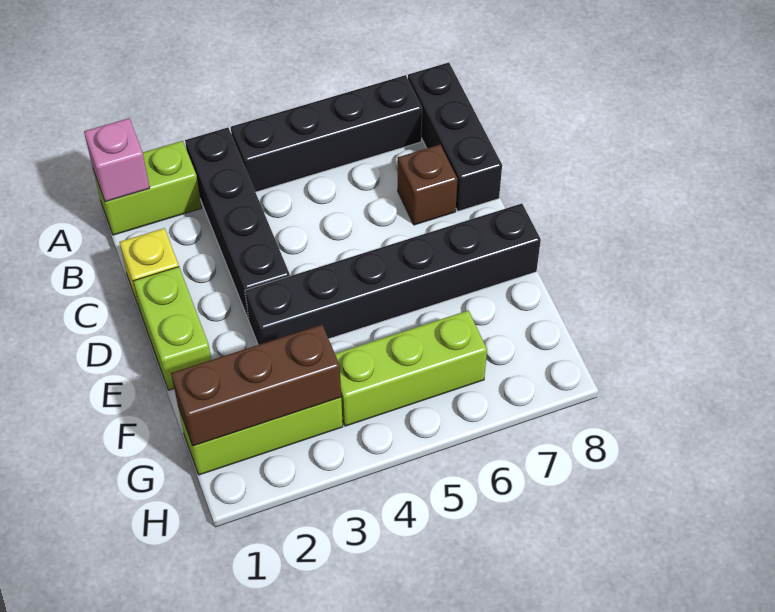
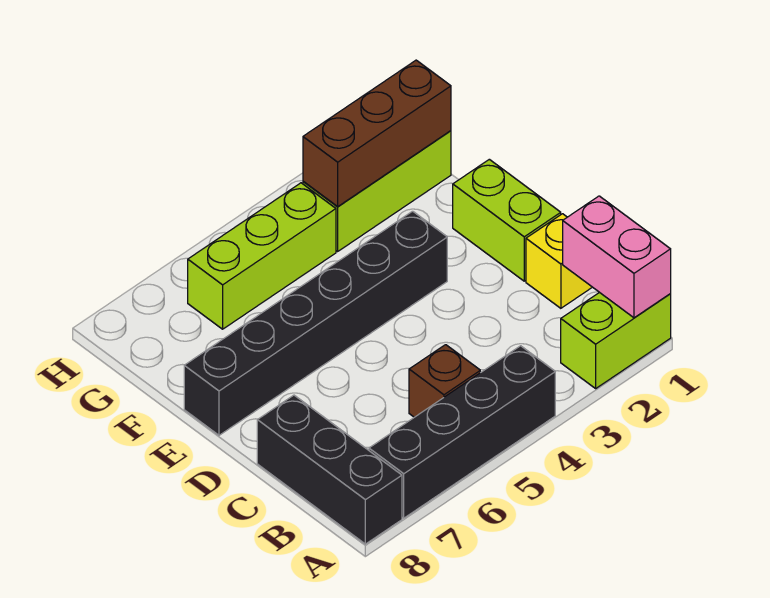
pink brick A1 level 2 -> pink brick A1:B1 level 2
black brick A3:D3 level 1 -> none
brown brick C7 level 1 -> brown brick B5 level 1

